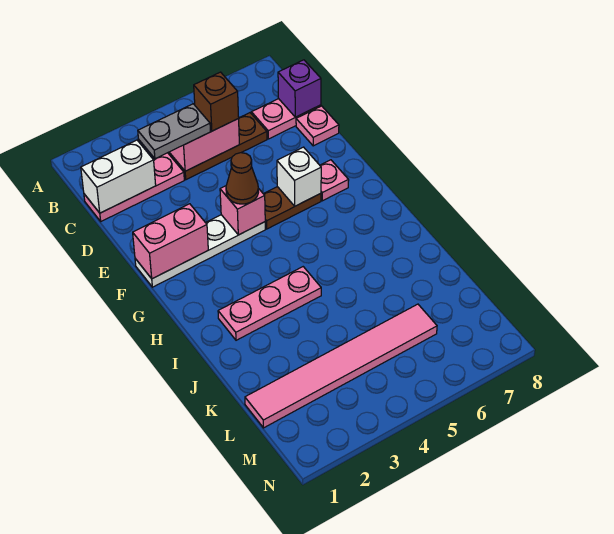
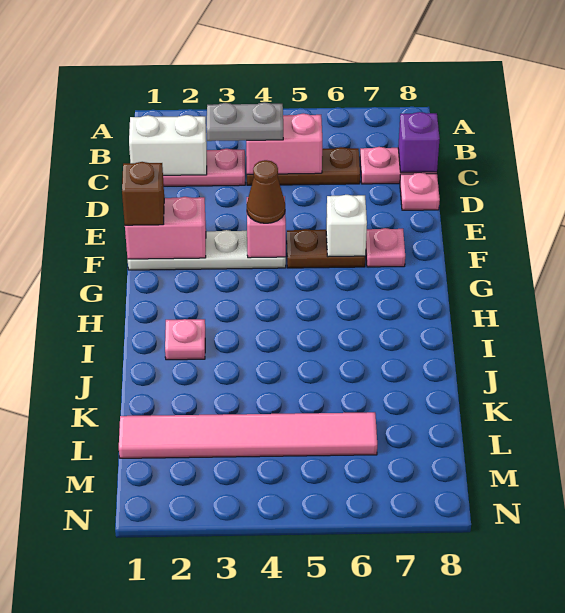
brown brick C5 level 3 -> brown brick F1 level 3
pink plate I2:I4 level 1 -> pink plate I2 level 1

